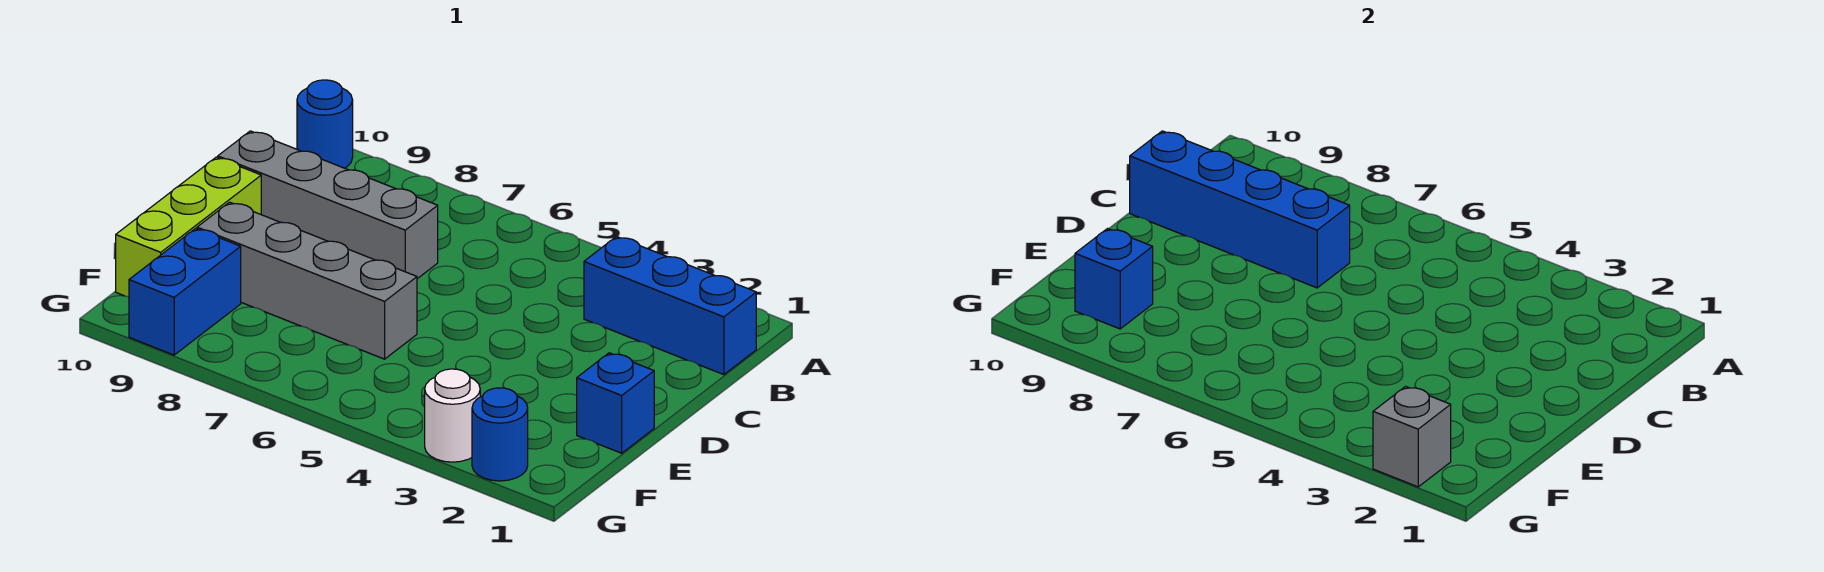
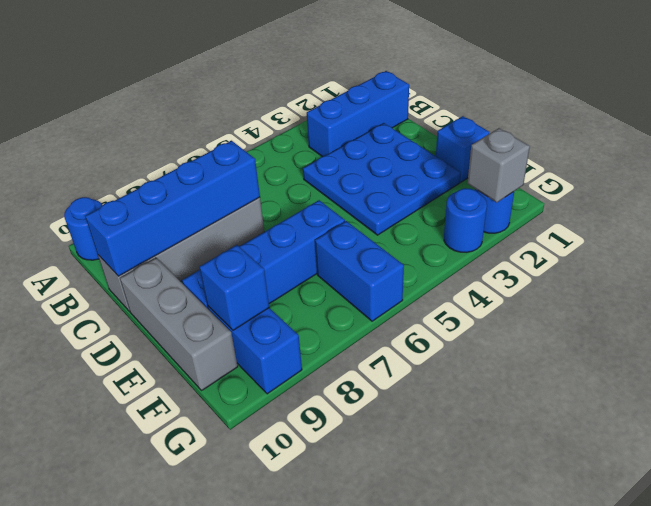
none -> blue plate C2:E4 level 1
lime brick D10:F10 level 1 -> grey brick D10:F10 level 1
grey brick E6:E9 level 1 -> blue brick E6:E9 level 1
none -> blue brick F6:G6 level 1
white round brick G3 level 1 -> blue round brick G3 level 1

